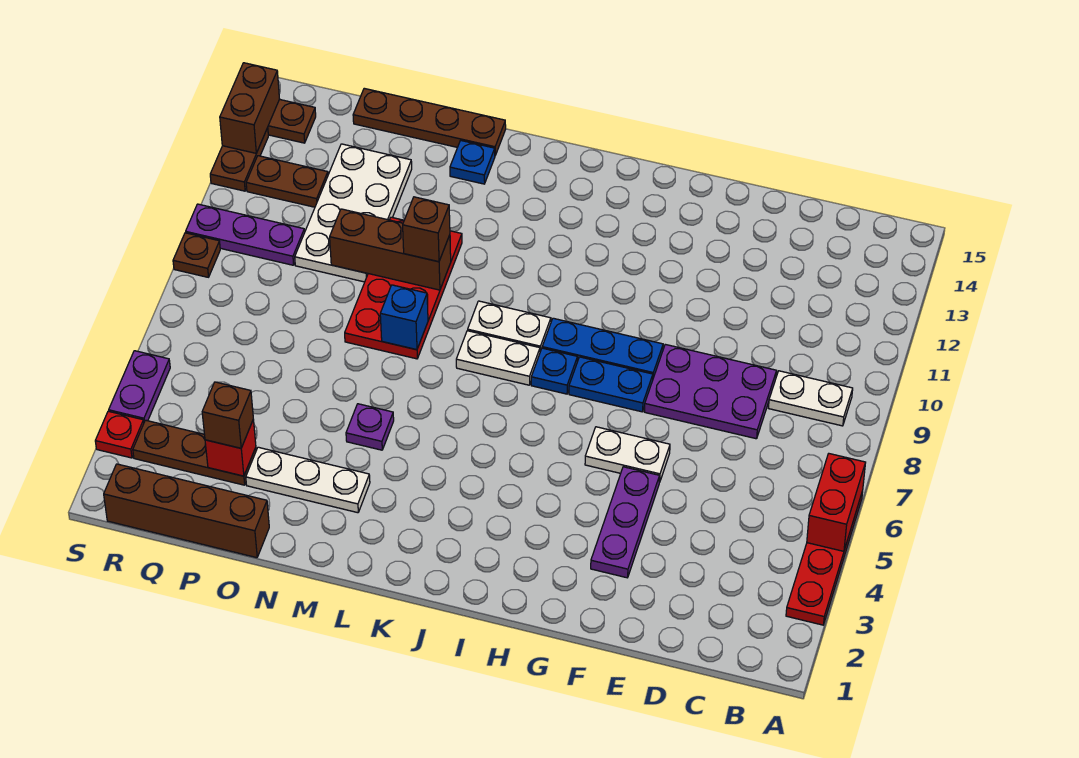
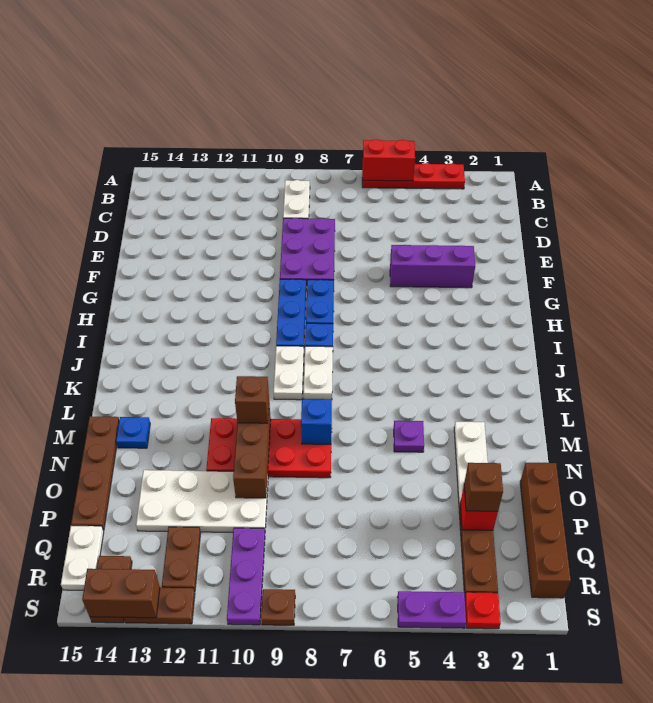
purple plate F3:F5 level 1 -> purple brick F3:F5 level 1
white plate F6:G6 level 1 -> white plate Q15:R15 level 1

